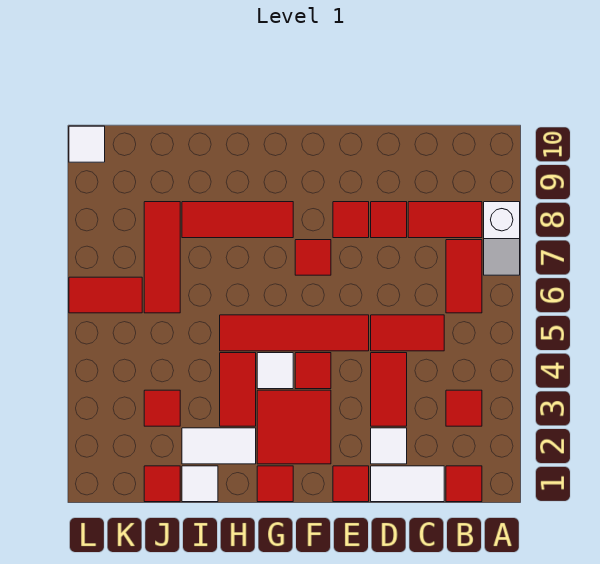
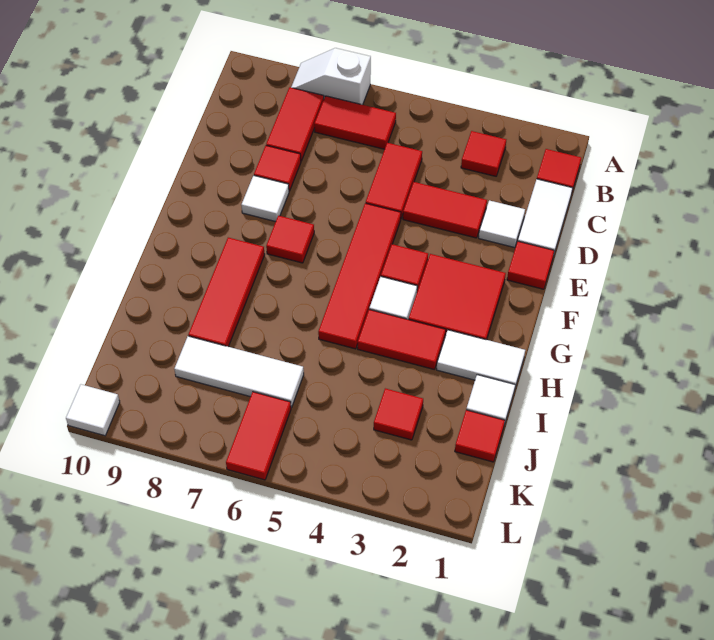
white slope A7:A8 level 1 top 8 -> white slope A7:A8 level 1 top 7
red tile E8 level 1 -> white tile E8 level 1
red tile G1 level 1 -> none
white tile H2:I2 level 1 -> white tile H1:H2 level 1
red tile J6:J8 level 1 -> white tile J6:J8 level 1

